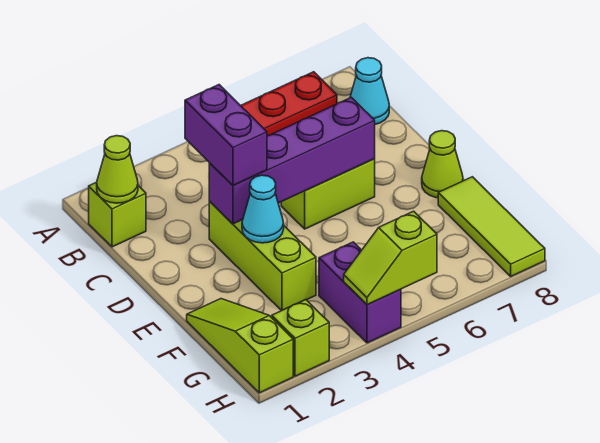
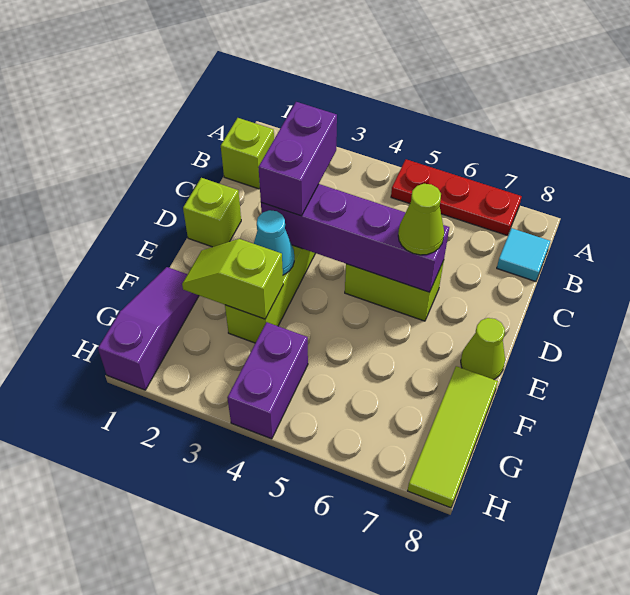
lime cone B1 level 2 -> lime cone D6 level 3
cyan cone B8 level 1 -> cyan tile B8 level 1
lime slope F1:H1 level 1 top H -> purple slope F1:H1 level 1 top H
lime brick H2 level 1 -> lime brick D1 level 1
lime slope H4:H5 level 2 top 5 -> lime slope F2:F3 level 2 top 3

